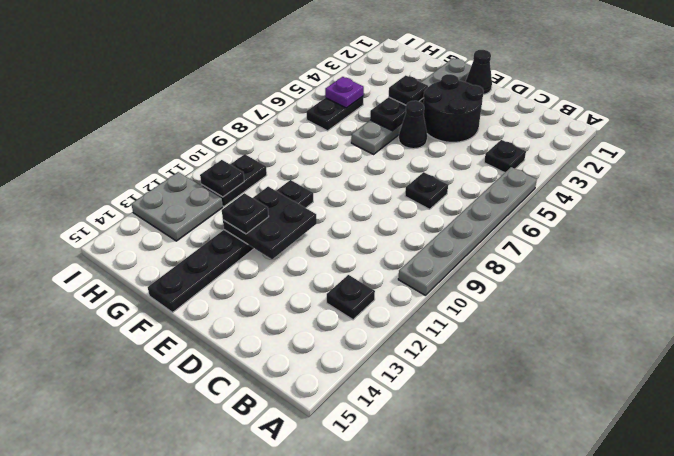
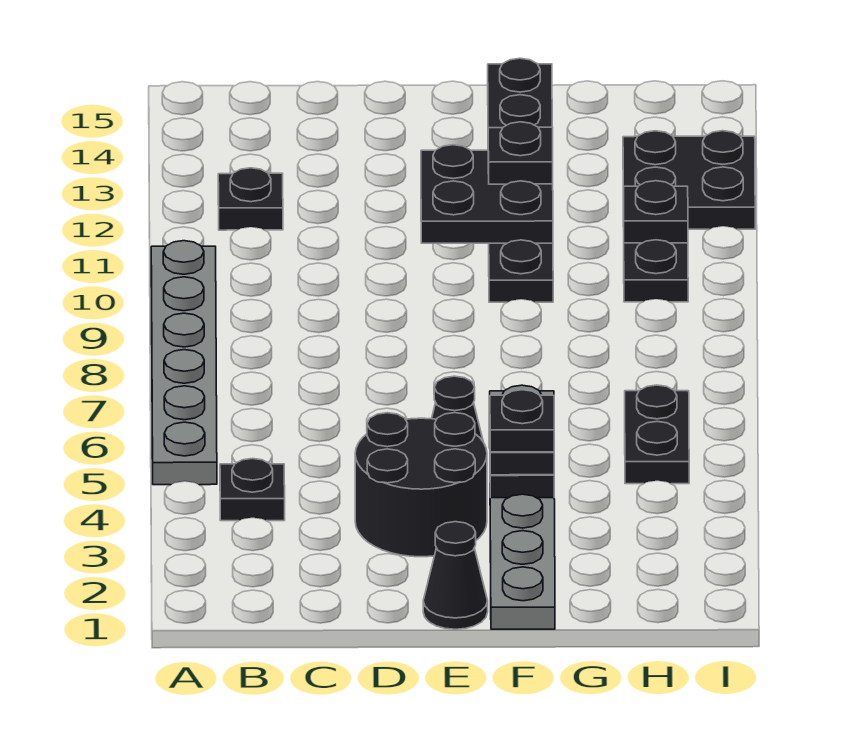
black plate C7 level 1 -> black plate F4 level 4
purple plate H5 level 2 -> none
grey plate H12:I13 level 1 -> black plate H12:I13 level 1

